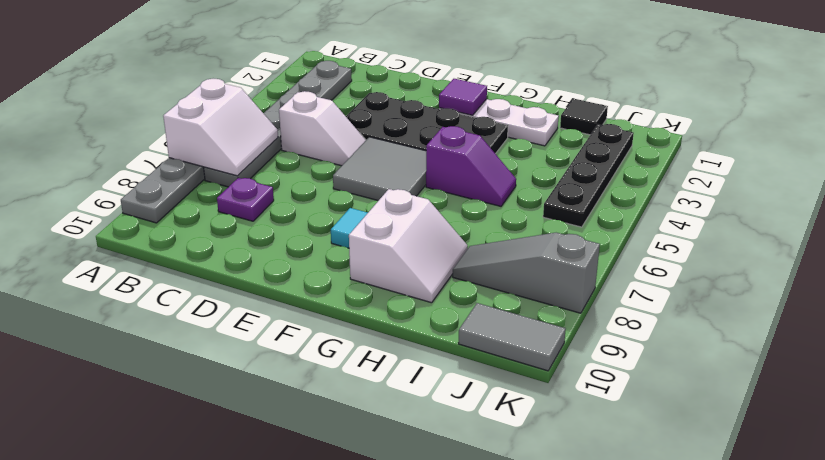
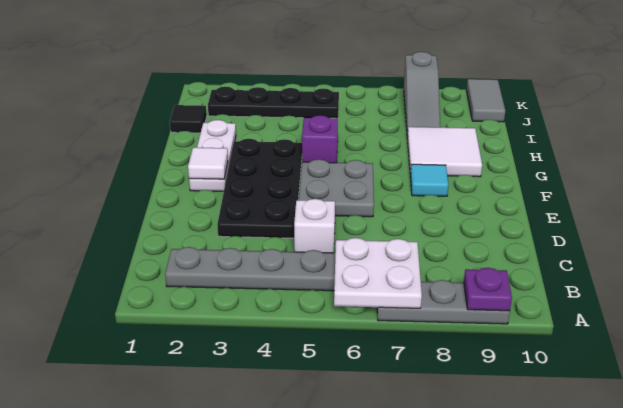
white slope A6:B7 level 2 top A -> white plate A6:B7 level 2
purple plate C8 level 1 -> purple plate A9 level 2
grey tile E5:F6 level 1 -> grey plate E5:F6 level 1
purple tile F2 level 2 -> white tile F2 level 2
white slope G8:H9 level 1 top G -> white tile G8:H9 level 1

